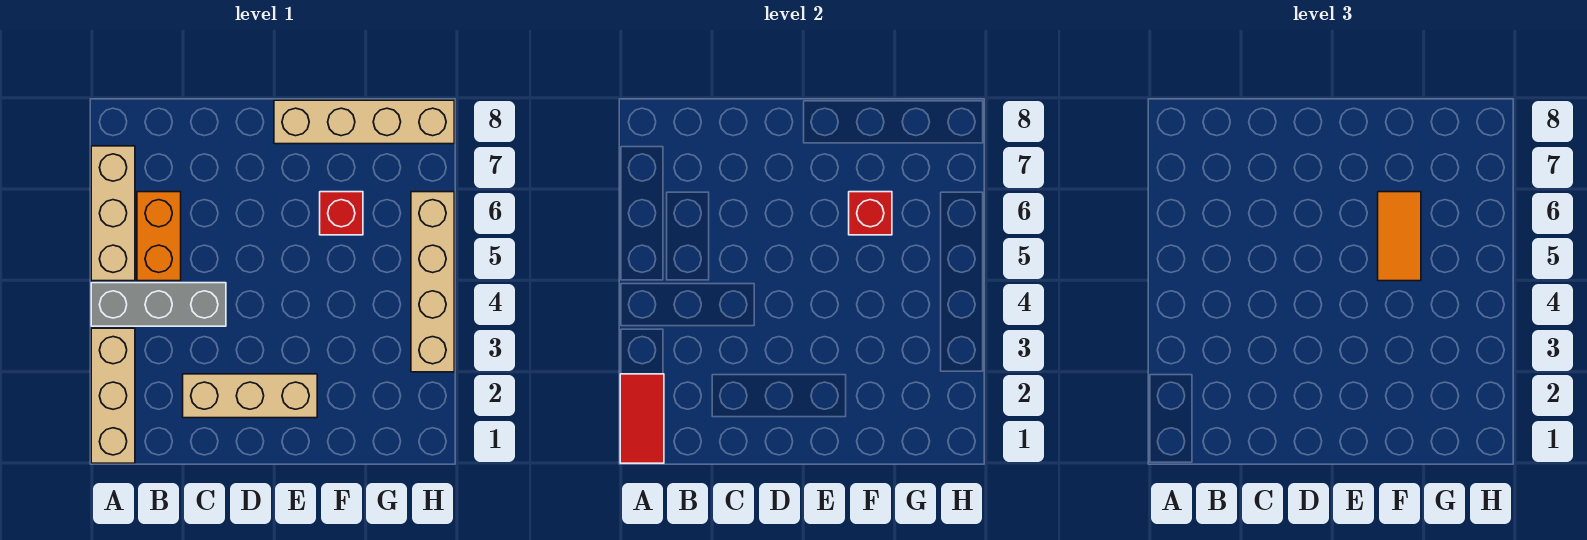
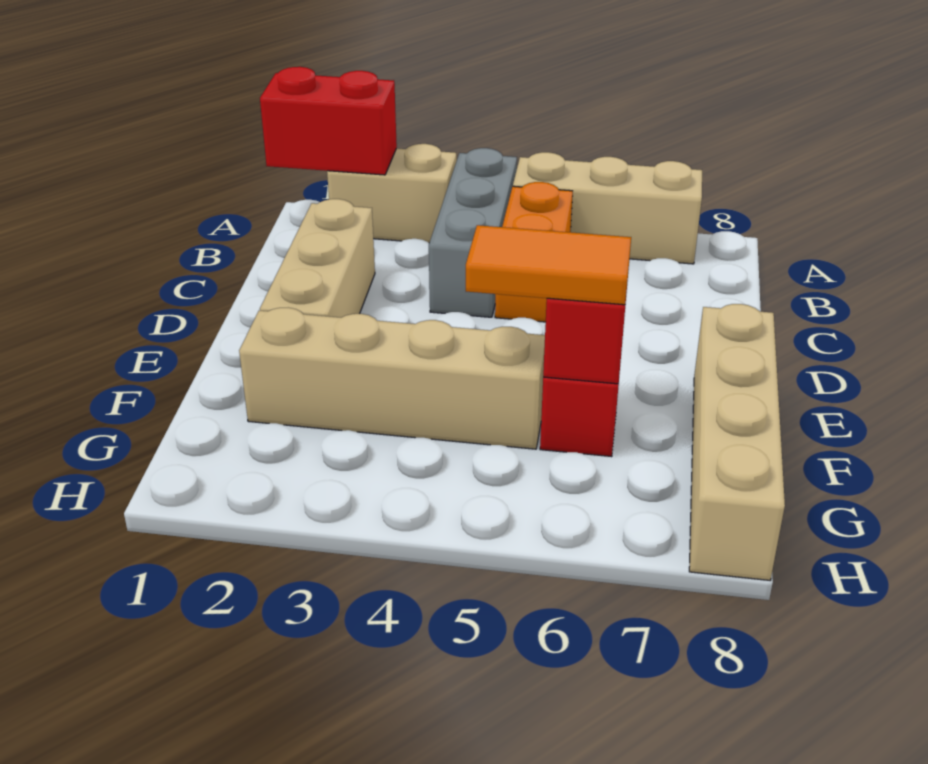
tan brick A1:A3 level 1 -> tan brick A2:A3 level 1
red tile A1:A2 level 2 -> red brick A1:A2 level 2
orange brick B5:B6 level 1 -> orange brick B5:C5 level 1
tan brick H3:H6 level 1 -> tan brick F2:F5 level 1

